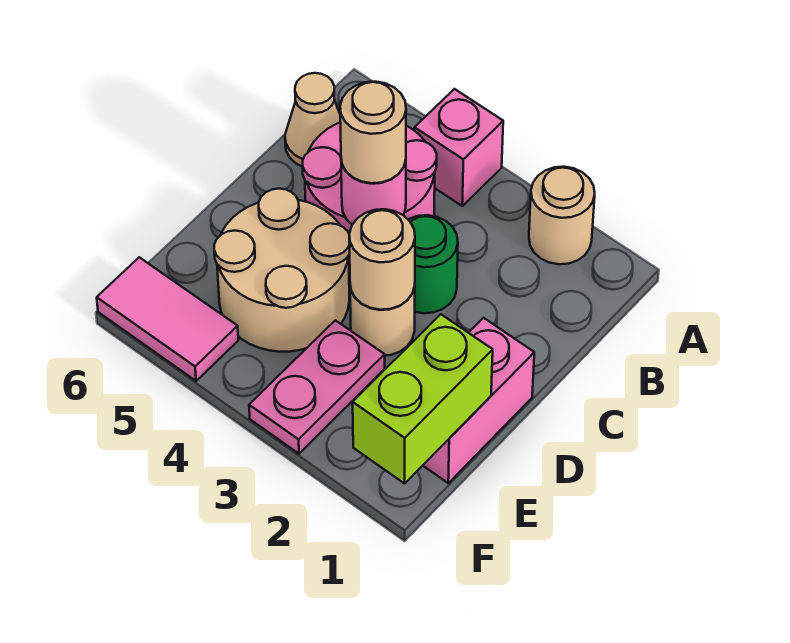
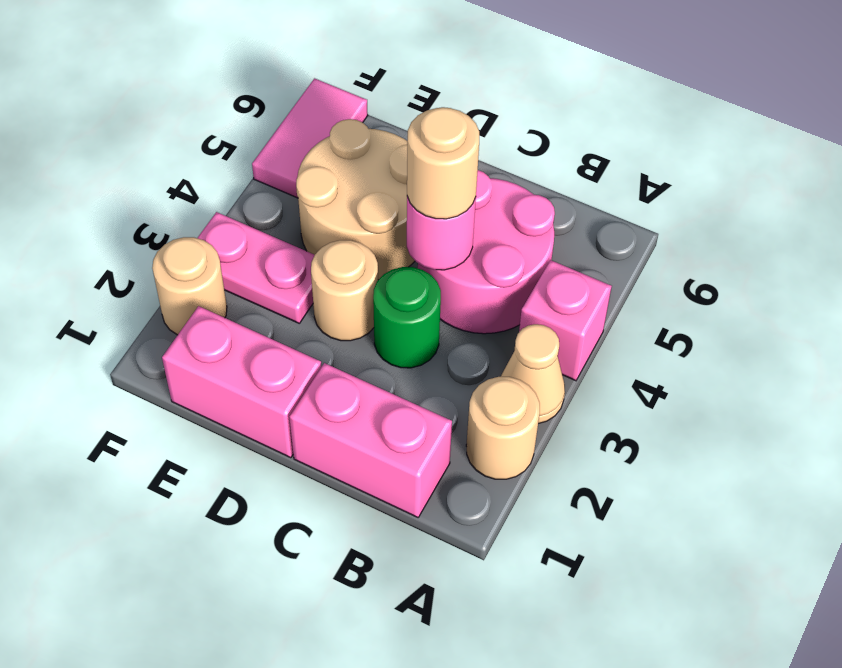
none -> pink brick B1:C1 level 1
tan cone B6 level 1 -> tan cone A3 level 1
tan round brick D3 level 2 -> tan round brick F2 level 1
lime brick E1:F1 level 2 -> none

